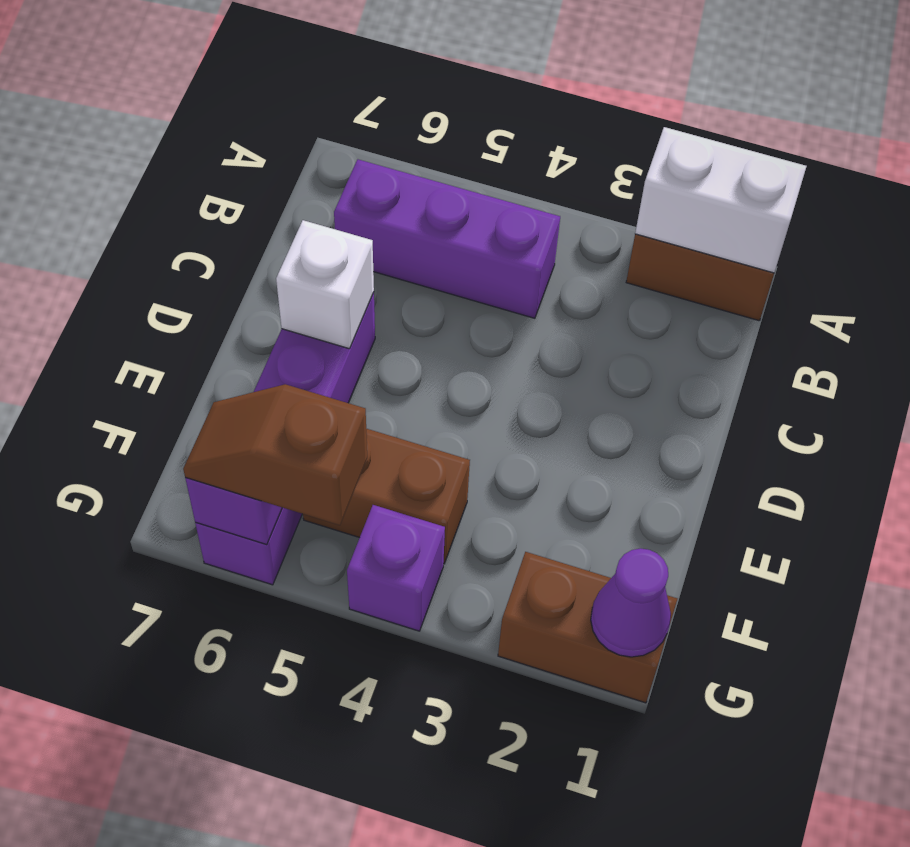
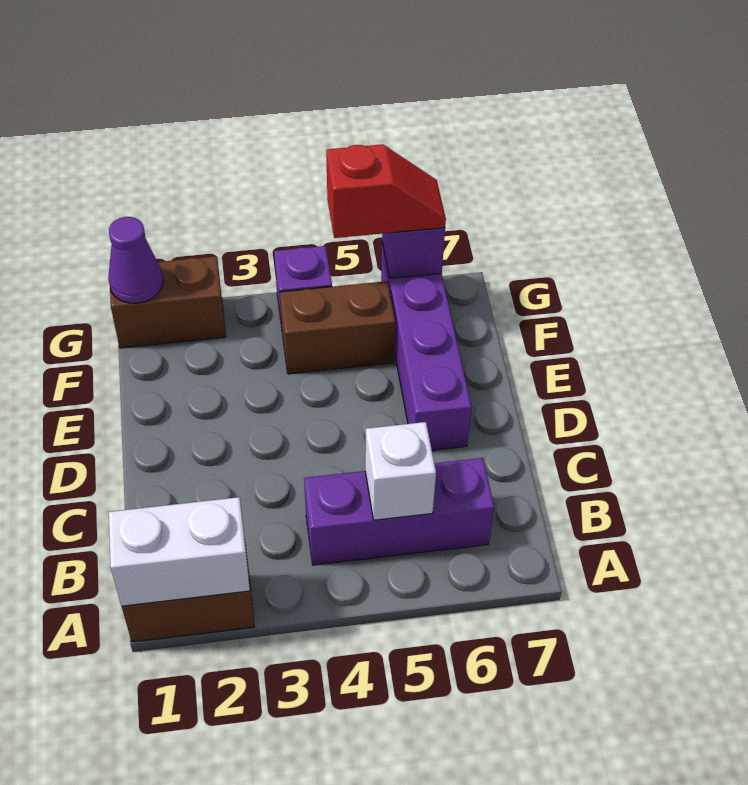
white brick D6 level 2 -> white brick B5 level 2
brown slope G5:G6 level 3 top 5 -> red slope G5:G6 level 3 top 5

